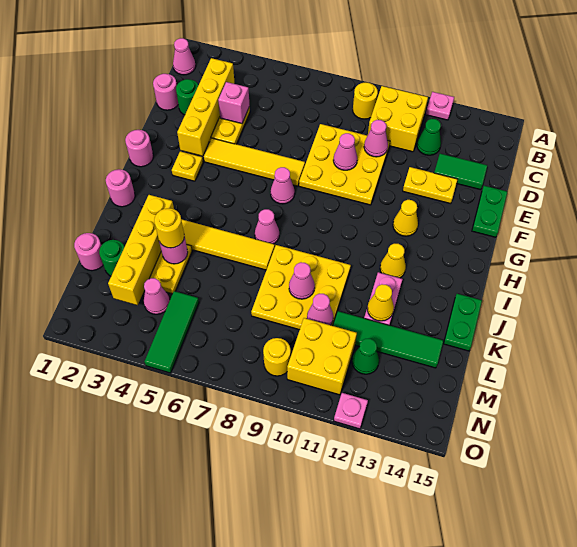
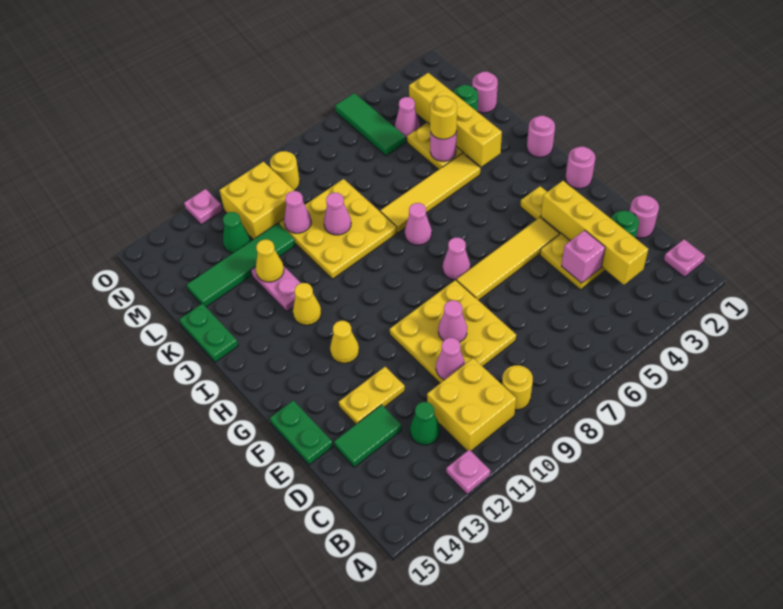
pink cone B1 level 1 -> pink plate B1 level 1

